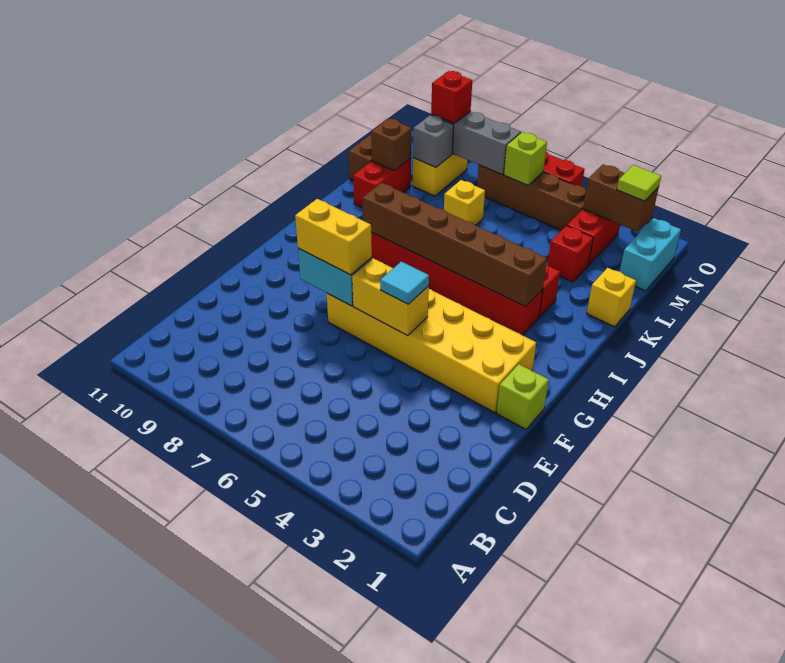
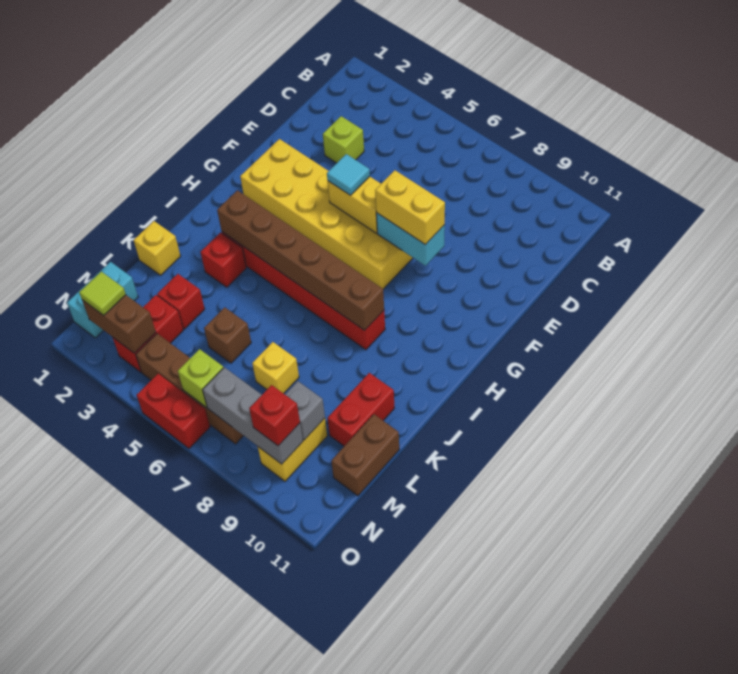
lime brick F1 level 1 -> lime brick D3 level 1
brown brick L10 level 2 -> brown brick L5 level 1

